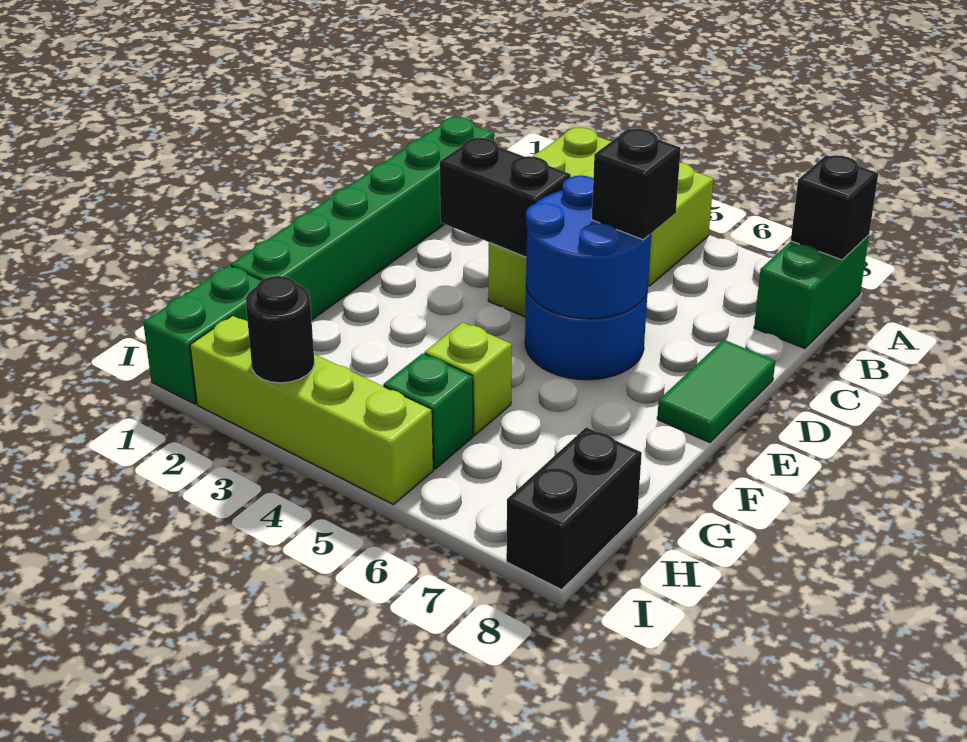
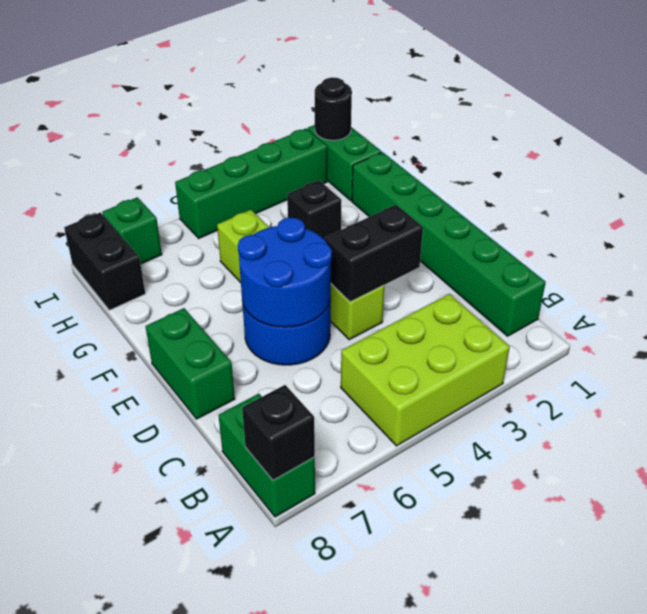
black brick D6 level 3 -> black brick G3 level 1
green tile D8:E8 level 1 -> green brick D8:E8 level 1
green brick H5 level 1 -> green brick I7 level 1
lime brick I2:I5 level 1 -> green brick I2:I5 level 1
black round brick I3 level 2 -> black round brick I1 level 2

